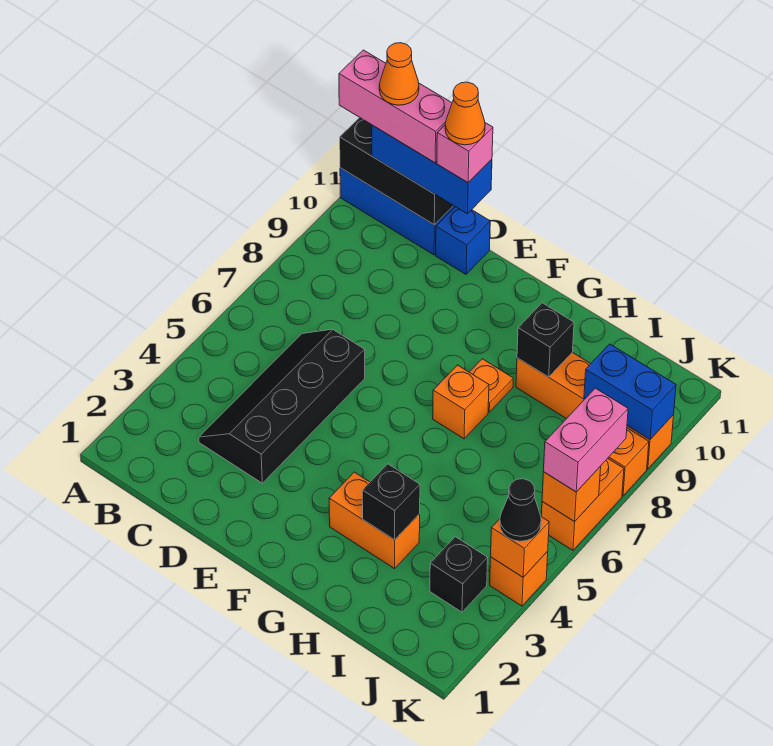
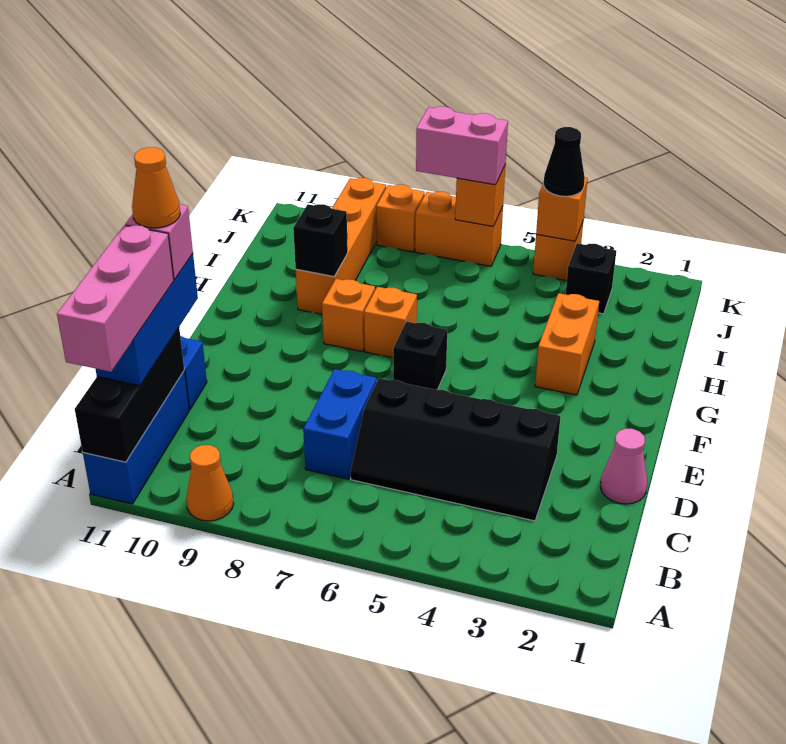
orange cone B11 level 5 -> orange cone A9 level 1
none -> pink cone D1 level 1
orange plate G8 level 1 -> orange brick G8 level 1
black brick H3 level 2 -> black brick F6 level 1
blue brick J9:K9 level 2 -> blue brick C7:D7 level 1

